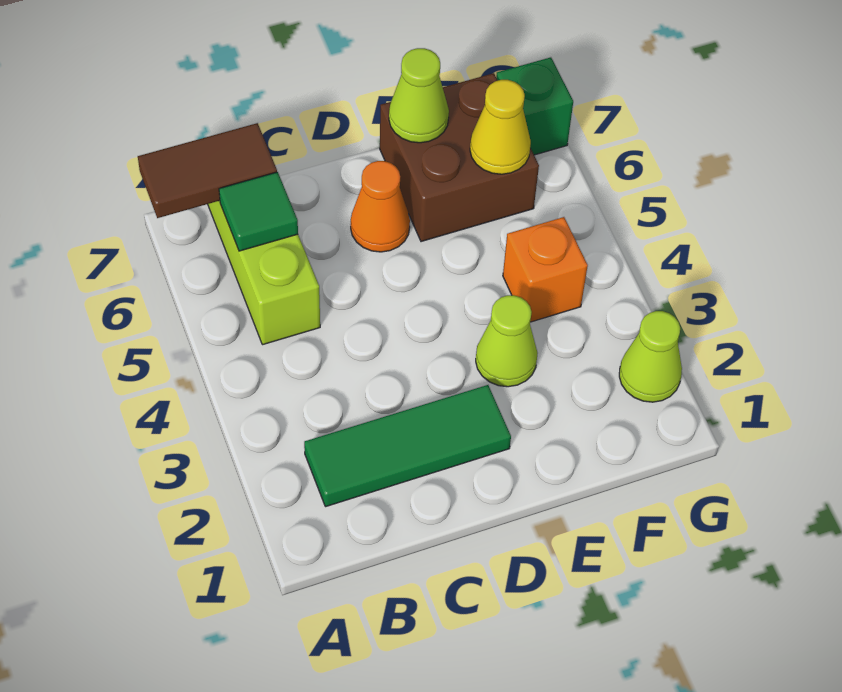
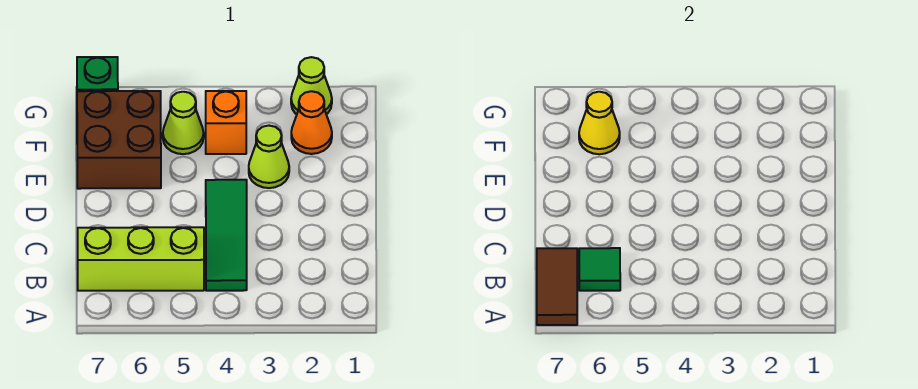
green tile B2:D2 level 1 -> green tile B4:D4 level 1
orange cone D6 level 1 -> orange cone F2 level 1
lime cone E7 level 2 -> lime cone F5 level 1

